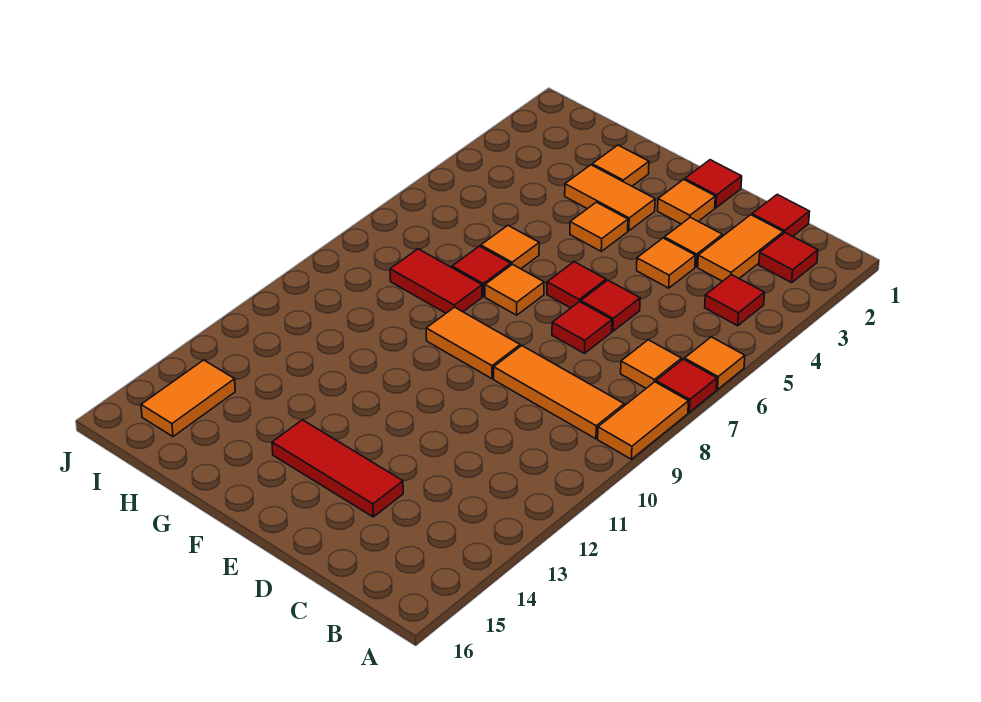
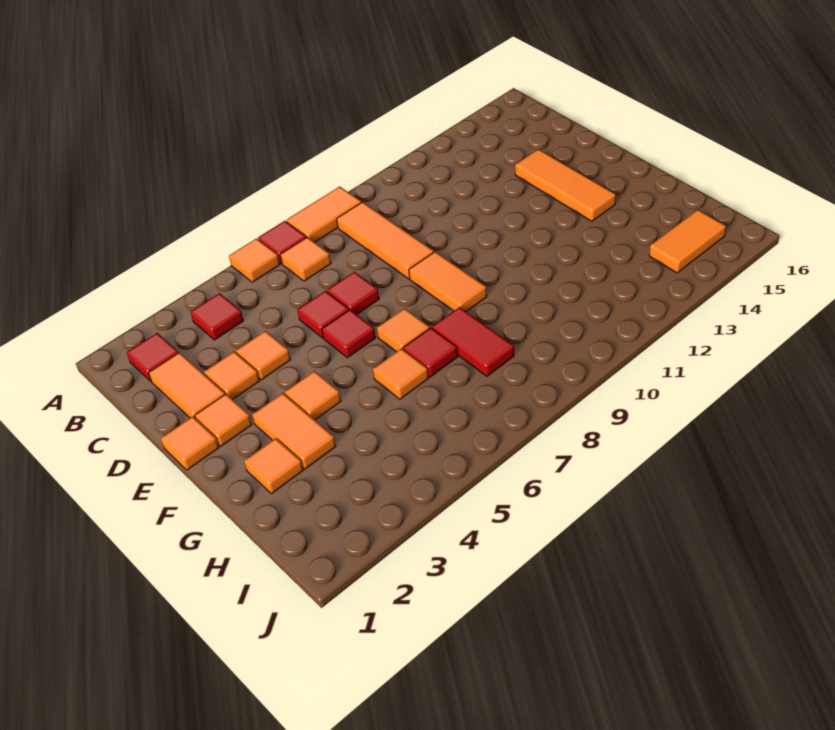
red tile C1 level 1 -> none
orange tile C2:C3 level 1 -> orange tile C2:D2 level 1
red tile D14:F14 level 1 -> orange tile D14:F14 level 1
red tile E1 level 1 -> orange tile E1 level 1

